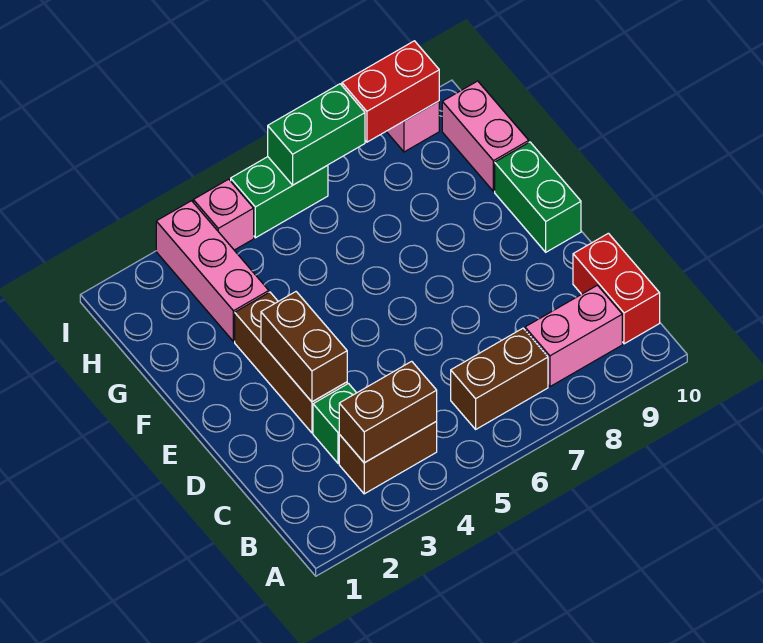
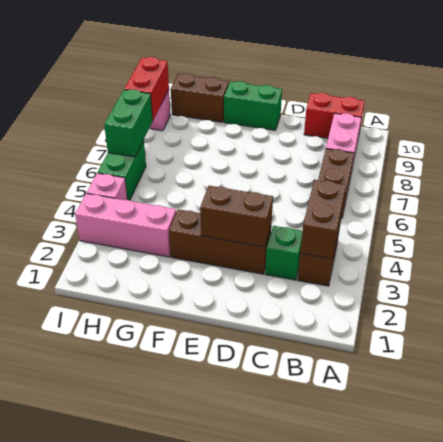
pink brick G10:H10 level 1 -> brown brick G10:H10 level 1

